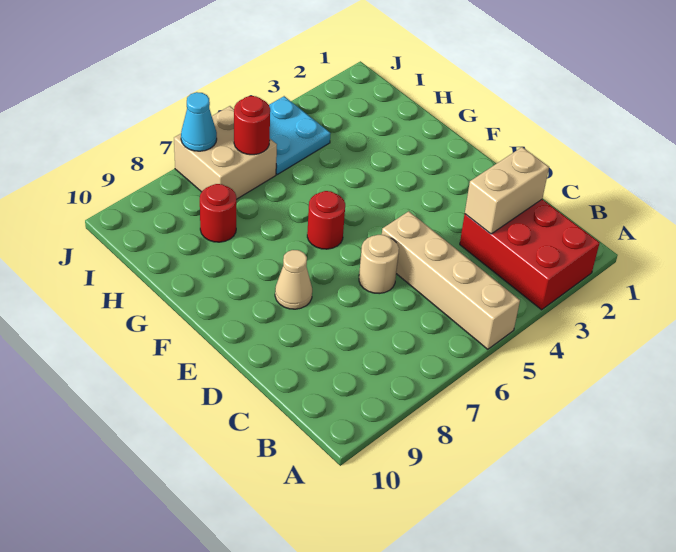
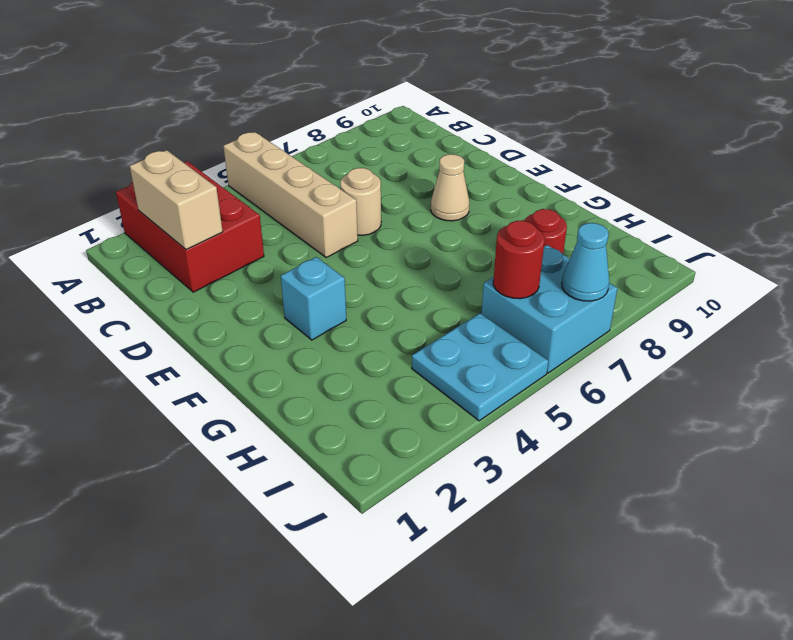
tan brick C2:C3 level 2 -> tan brick B2:C2 level 2
none -> cyan brick F3 level 1
red round brick F6 level 1 -> none
tan brick I6:J7 level 1 -> cyan brick I6:J7 level 1

